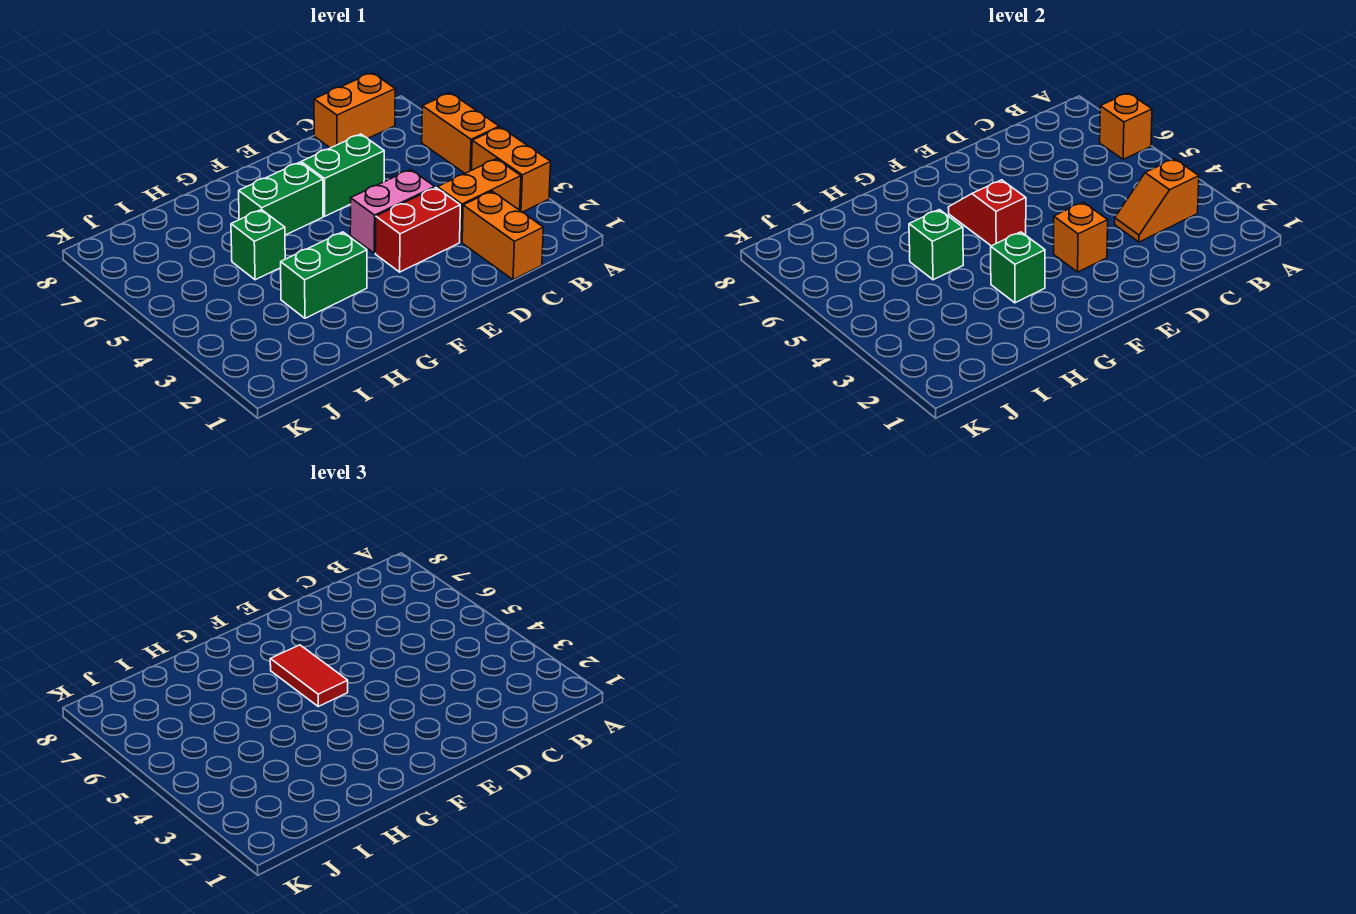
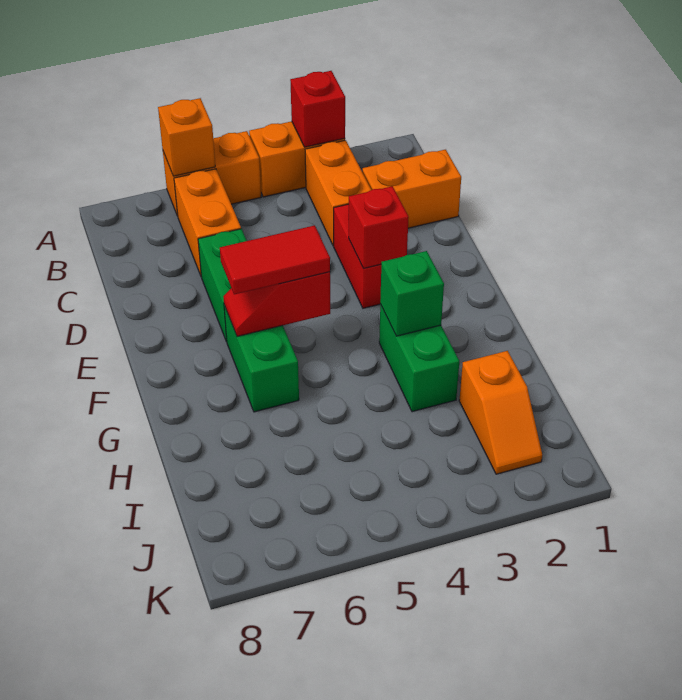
none -> red brick A3 level 2
orange slope B3:C3 level 2 top B -> orange slope I2:J2 level 1 top I
orange brick B8:C8 level 1 -> orange brick B6:C6 level 1
pink brick D4:E4 level 1 -> none
orange brick E3 level 2 -> red brick E3 level 2
green brick H5 level 1 -> none
green brick H5 level 2 -> none

